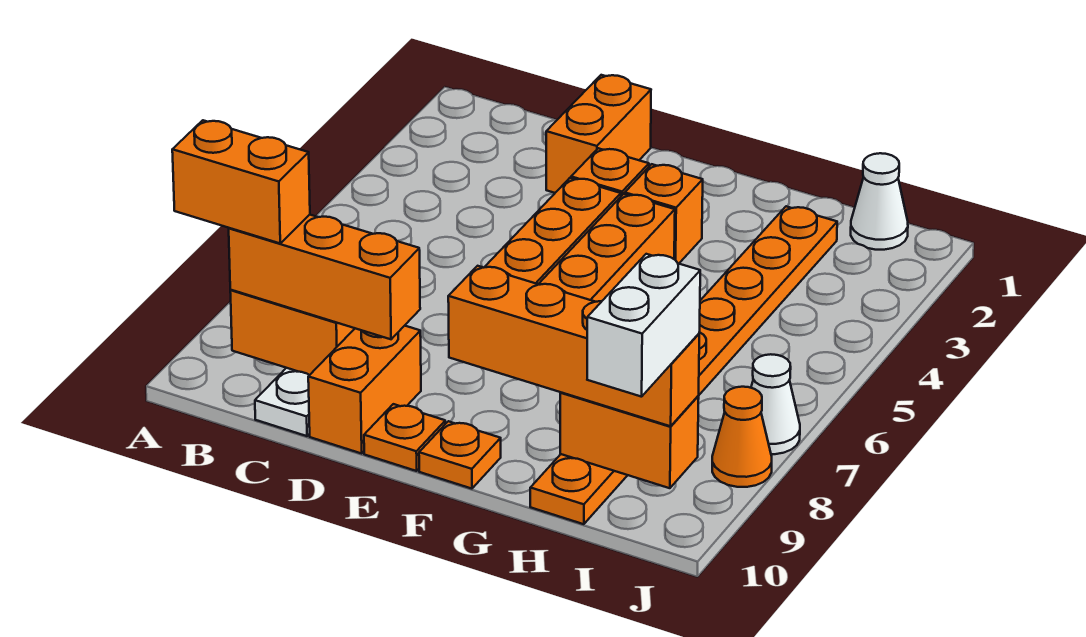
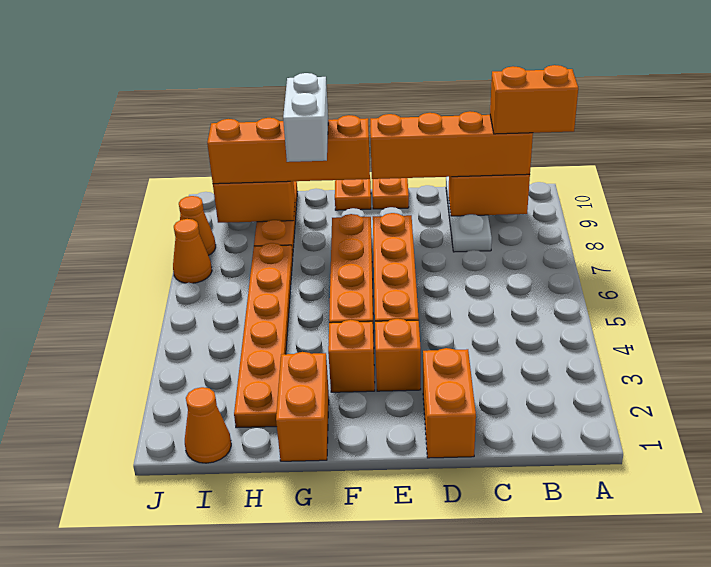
orange brick B9:D9 level 3 -> orange brick B9:E9 level 3
orange brick D9:D10 level 1 -> orange brick G1:G2 level 1
white cone I1 level 1 -> orange cone I1 level 1
white brick I9:I10 level 4 -> white brick G8:G9 level 4
white cone J7 level 1 -> orange cone J7 level 1

